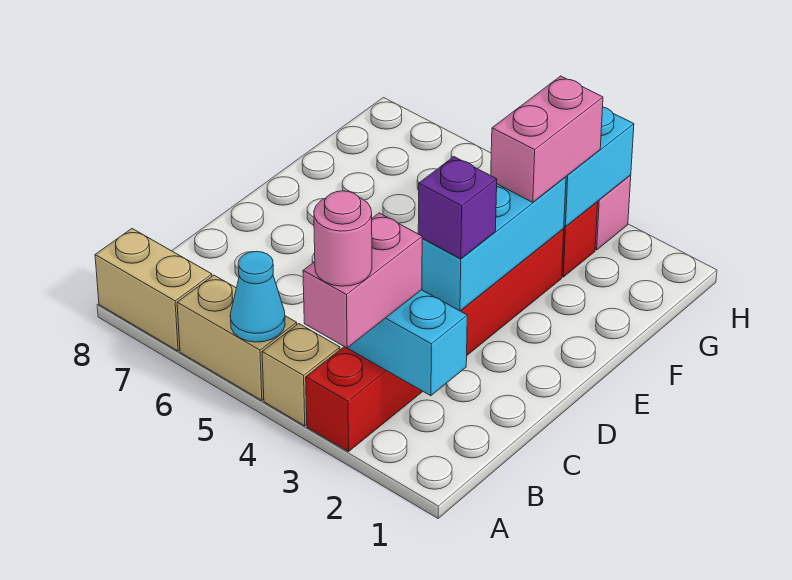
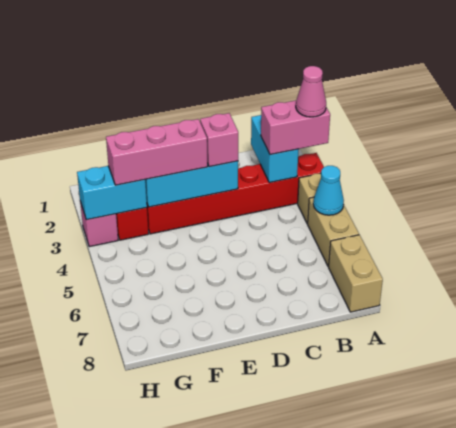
pink round brick A3 level 4 -> pink cone A3 level 4
purple brick D3 level 3 -> pink brick D3 level 3
pink brick F3:G3 level 3 -> pink brick E3:G3 level 3

